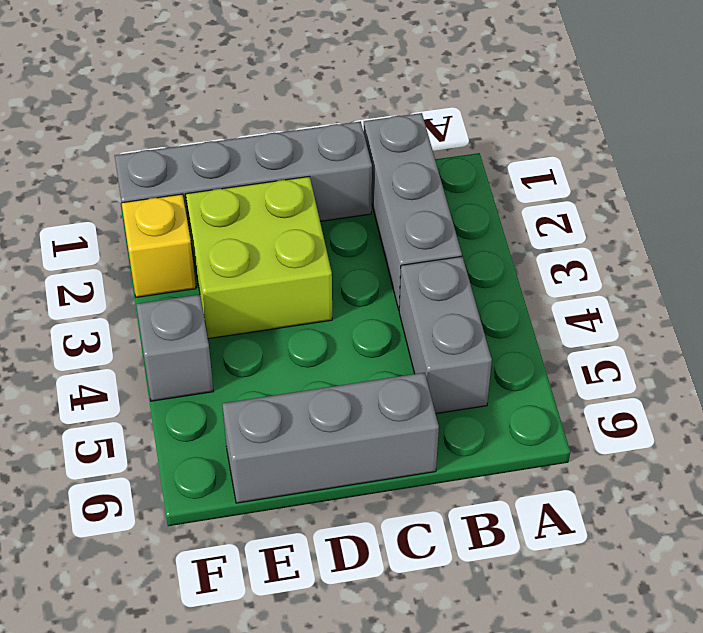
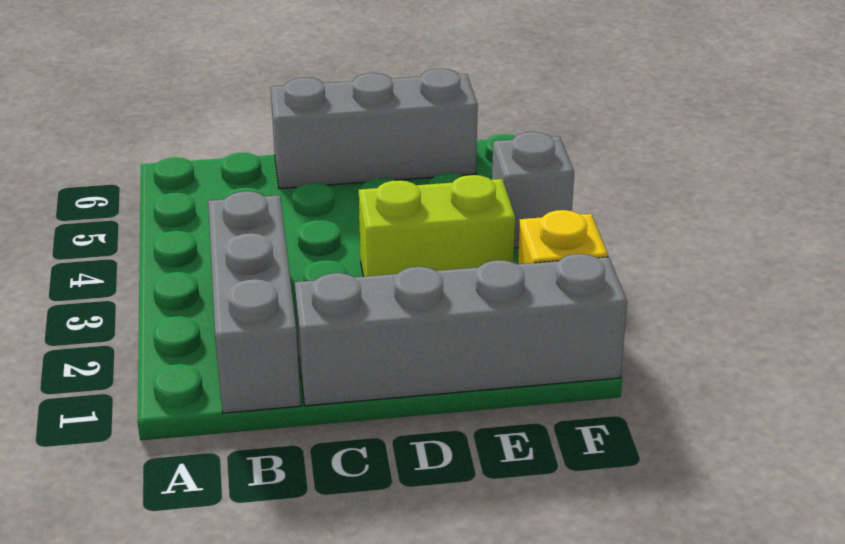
grey brick B4:B5 level 1 -> none
lime brick D2:E3 level 1 -> lime brick D3:E3 level 1

